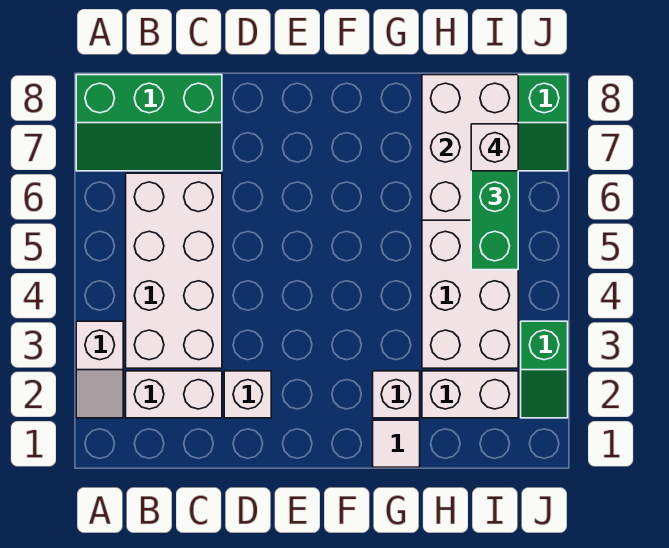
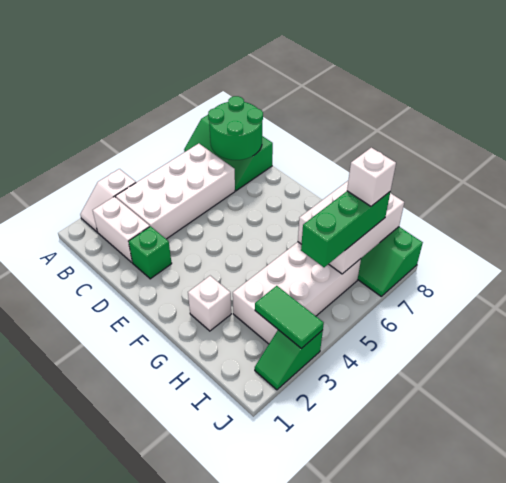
none -> green round brick B7:C8 level 2
white brick D2 level 1 -> green brick D2 level 1
white tile G1 level 1 -> none
white brick H2:I2 level 1 -> none
none -> green tile I3:J3 level 2

